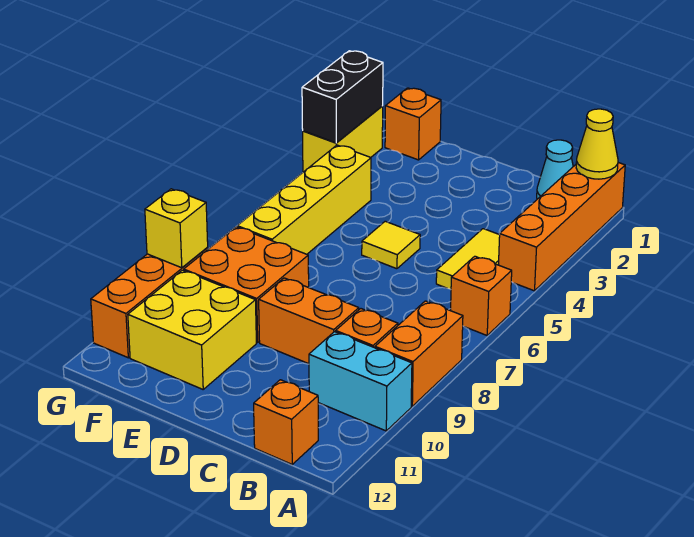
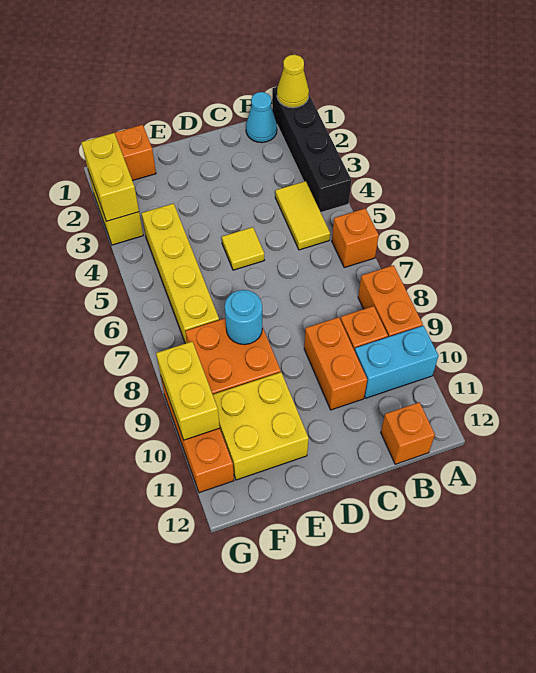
orange brick A1:A4 level 1 -> black brick A1:A4 level 1
orange brick C9:D9 level 1 -> orange brick C9:C10 level 1
none -> cyan round brick E8 level 2
black brick G2:G3 level 2 -> yellow brick G2:G3 level 2
yellow brick G9 level 2 -> yellow brick G9:G10 level 2

